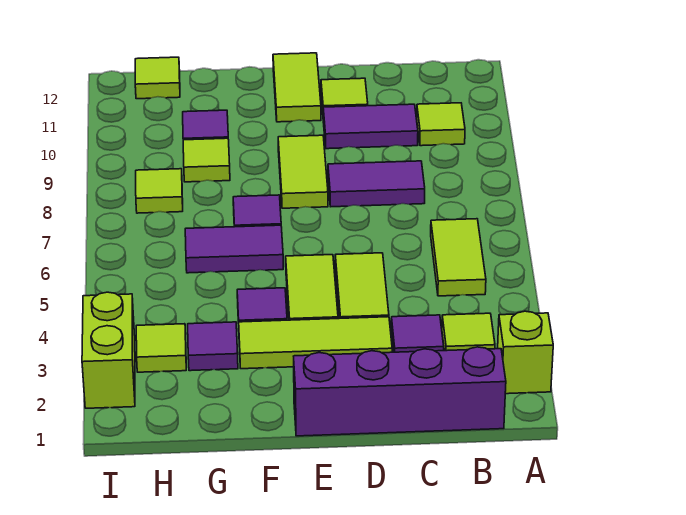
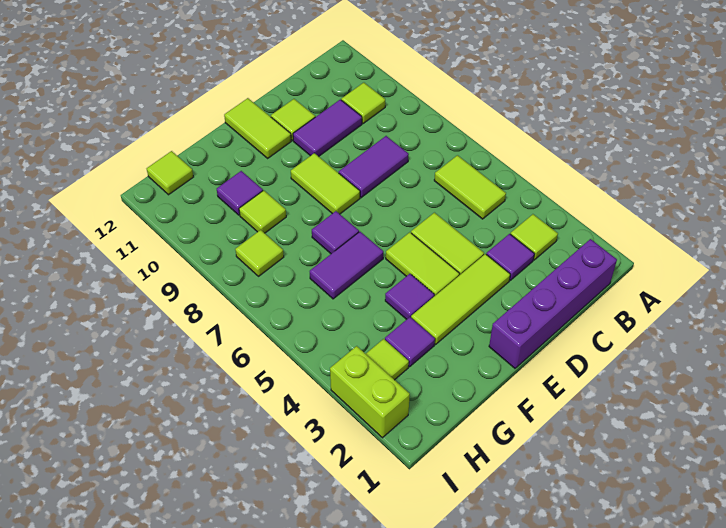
lime brick A2 level 1 -> none

